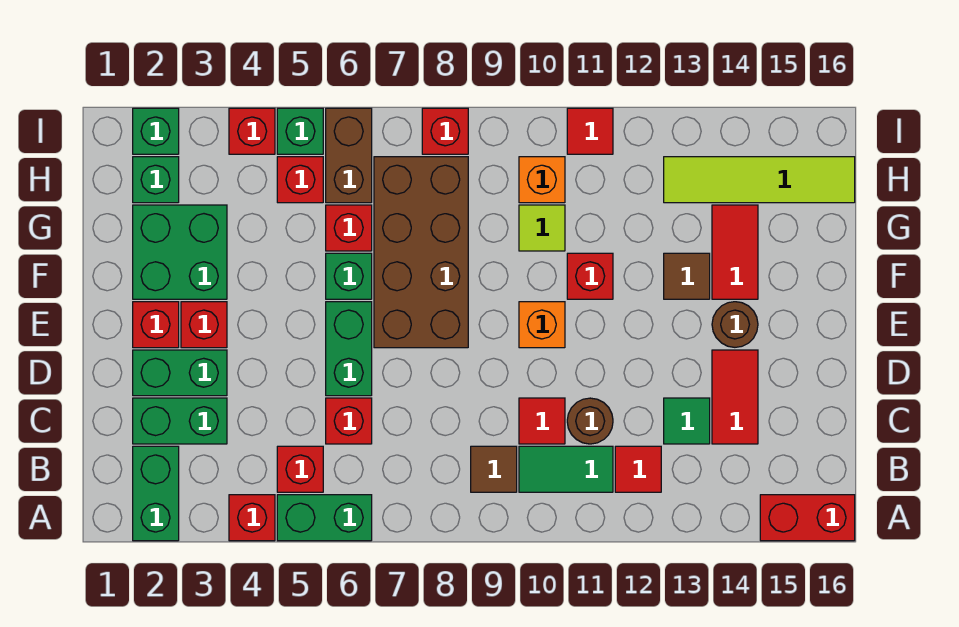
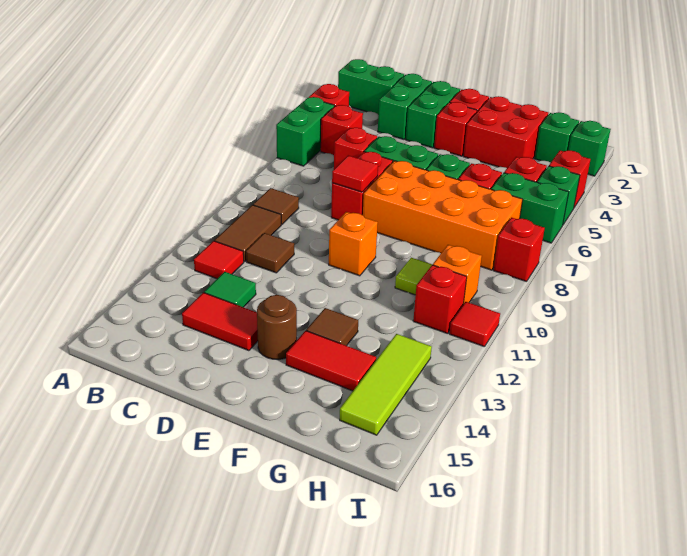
red brick A15:A16 level 1 -> red brick D7:D8 level 1
green tile B10:B11 level 1 -> brown tile B10:B11 level 1
red tile C10 level 1 -> red tile D8 level 2
brown round brick C11 level 1 -> brown tile C11 level 1
brown brick E7:H8 level 1 -> orange brick E7:H8 level 1
green brick F2:G3 level 1 -> red brick F2:G3 level 1
red brick F11 level 1 -> red brick H11 level 1
brown brick H6:I6 level 1 -> green brick H6:I6 level 1
lime tile H13:H16 level 1 -> lime tile H13:H15 level 1

